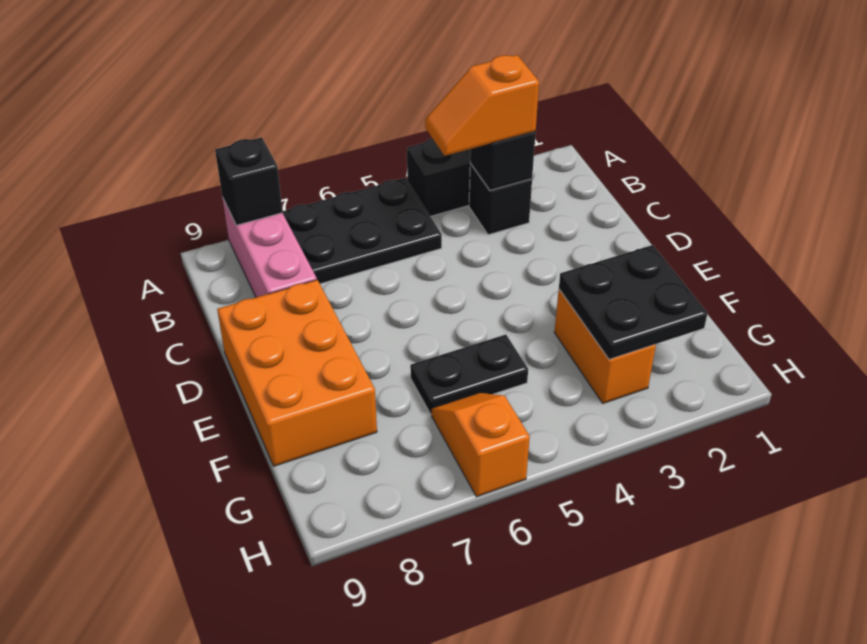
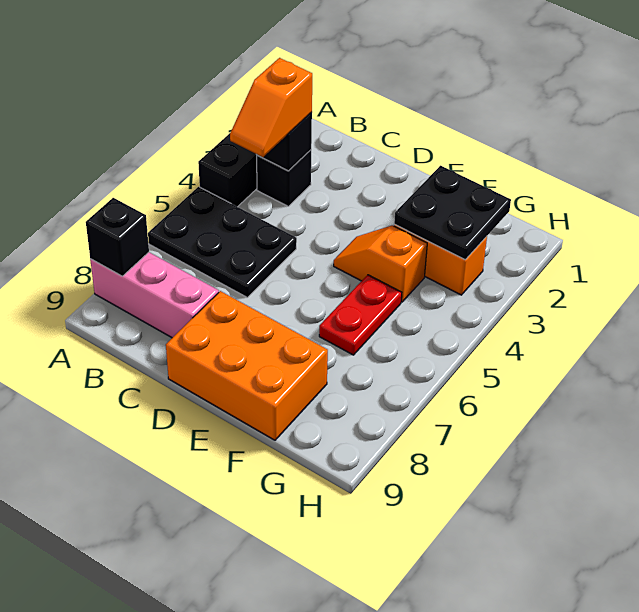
black plate A5:B7 level 1 -> black plate A5:C6 level 1
black plate F5:F6 level 1 -> red plate F5:F6 level 1
orange slope G6:H6 level 1 top H -> orange slope E4:F4 level 1 top F

